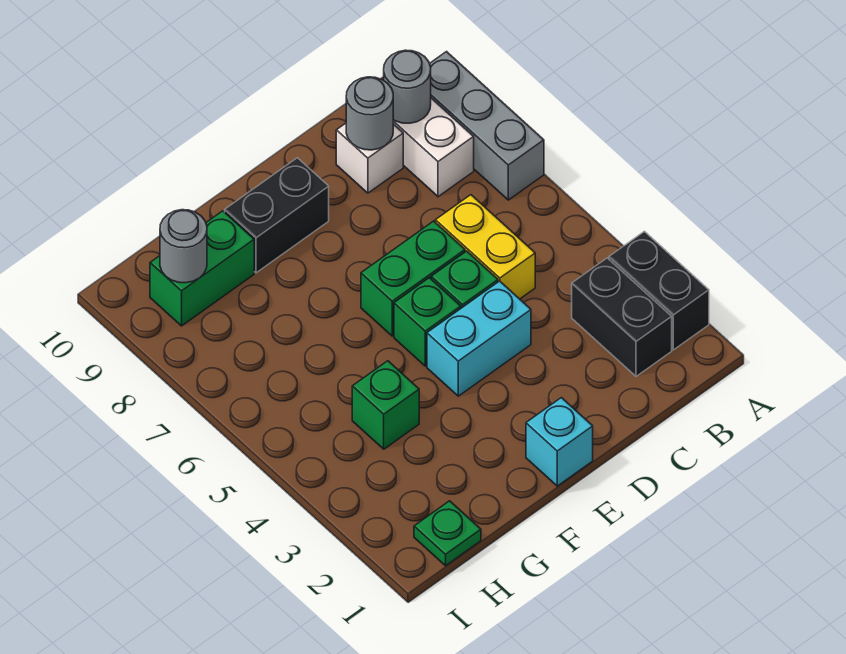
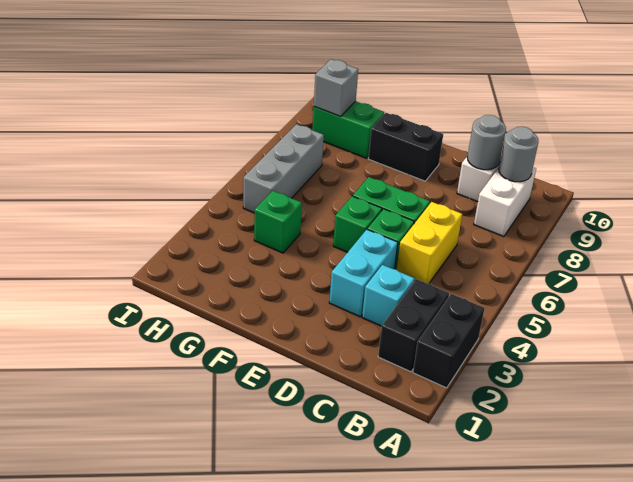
grey brick A7:A9 level 1 -> grey brick H5:H7 level 1
cyan brick D4:E4 level 1 -> cyan brick D3:D4 level 1
cyan brick E1 level 1 -> cyan brick C3 level 1
green plate H1 level 1 -> none
grey round brick H9 level 2 -> grey brick H9 level 2

